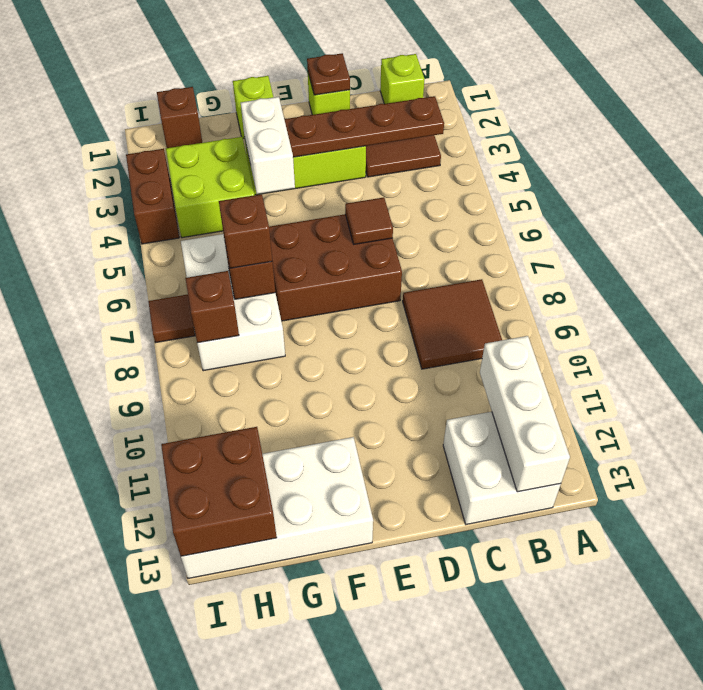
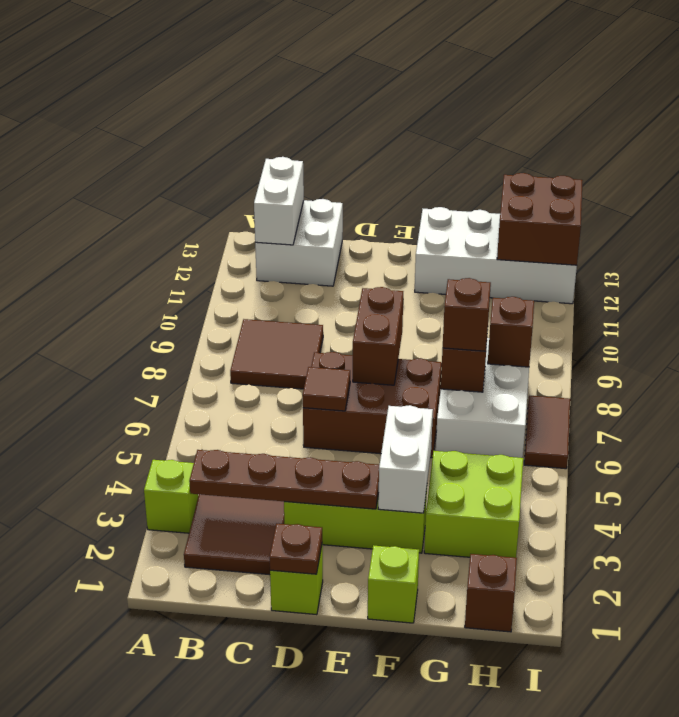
lime brick B1 level 1 -> lime brick A3 level 1
white brick B11:B13 level 2 -> white brick B12:B13 level 2
brown brick I3:I4 level 1 -> brown brick E7:E8 level 2
brown tile I7 level 1 -> brown tile I6:I7 level 1

